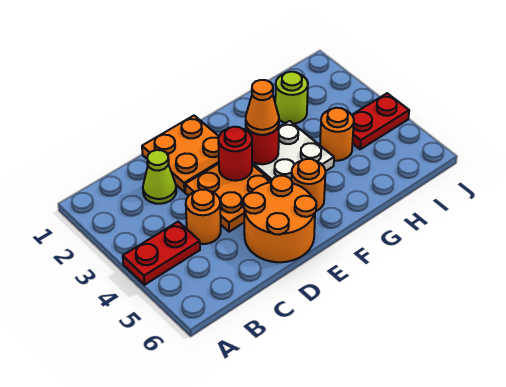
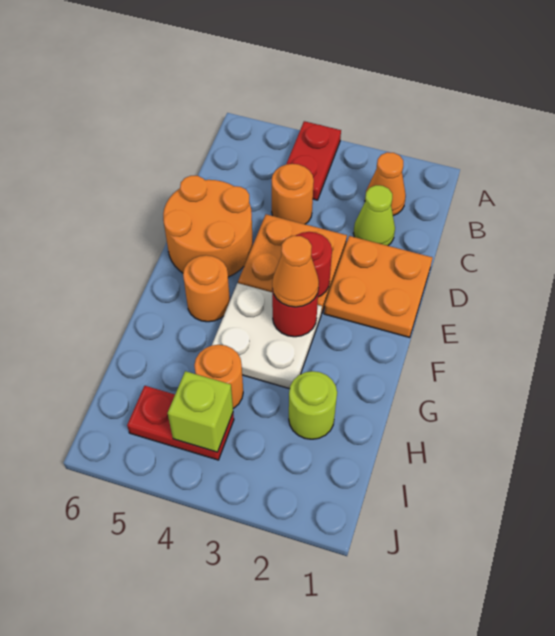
none -> orange cone B2 level 1
red plate I4:J4 level 1 -> red plate I4:I5 level 1
none -> lime brick I4 level 2

